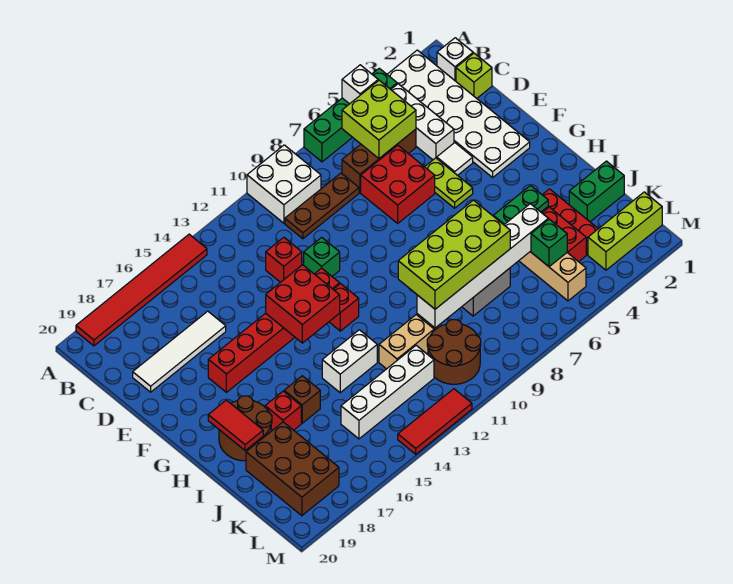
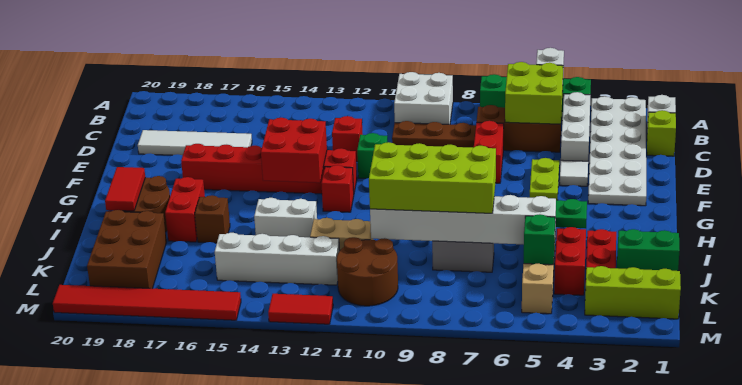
red tile A14:A19 level 1 -> red tile M15:M20 level 1
red brick D6:E7 level 1 -> red brick D7:E7 level 1
red brick I17 level 1 -> red brick H17:I17 level 1
red tile M12:M14 level 1 -> red tile M12:M13 level 1

